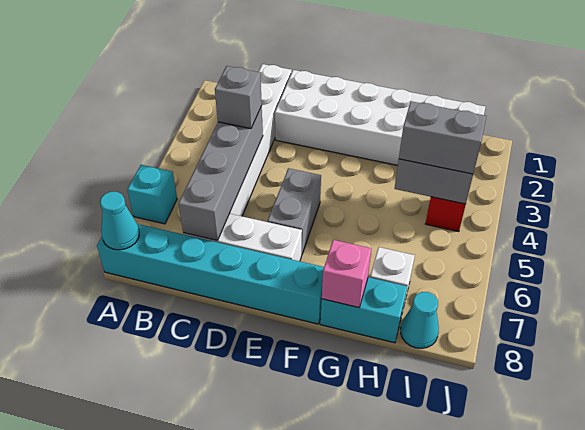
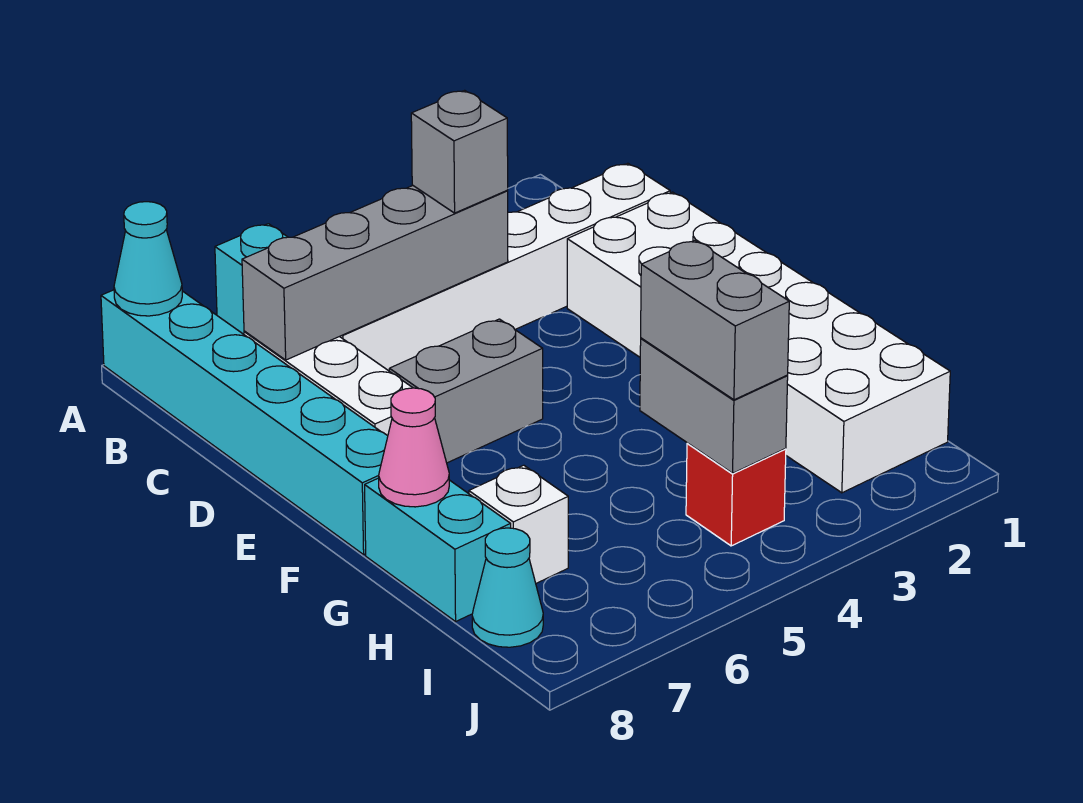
pink brick G8 level 2 -> pink cone G8 level 2

